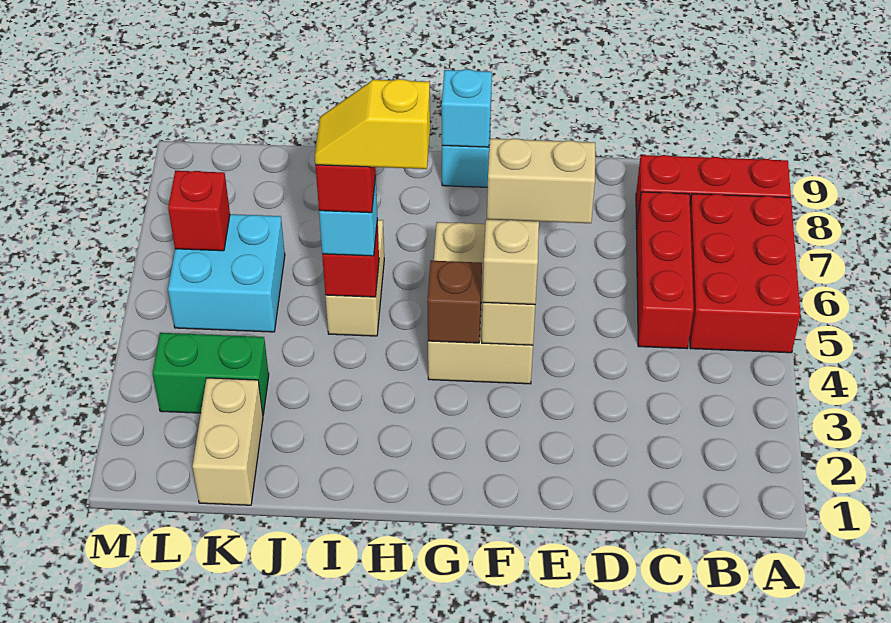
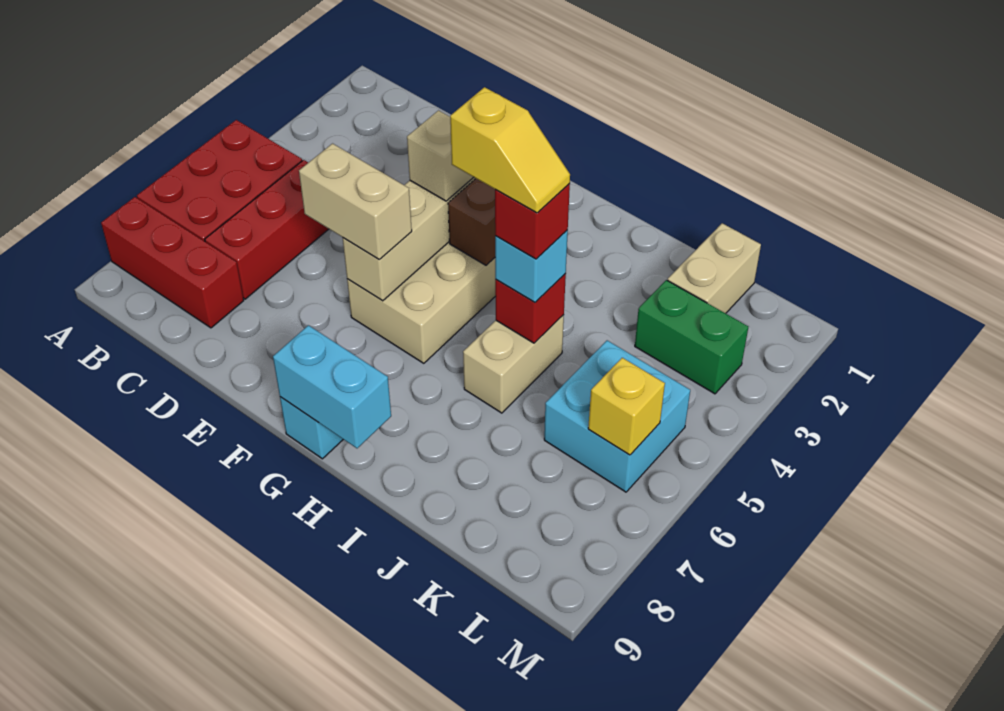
cyan brick G9 level 2 -> cyan brick G9:H9 level 2
red brick L6 level 2 -> yellow brick L6 level 2

